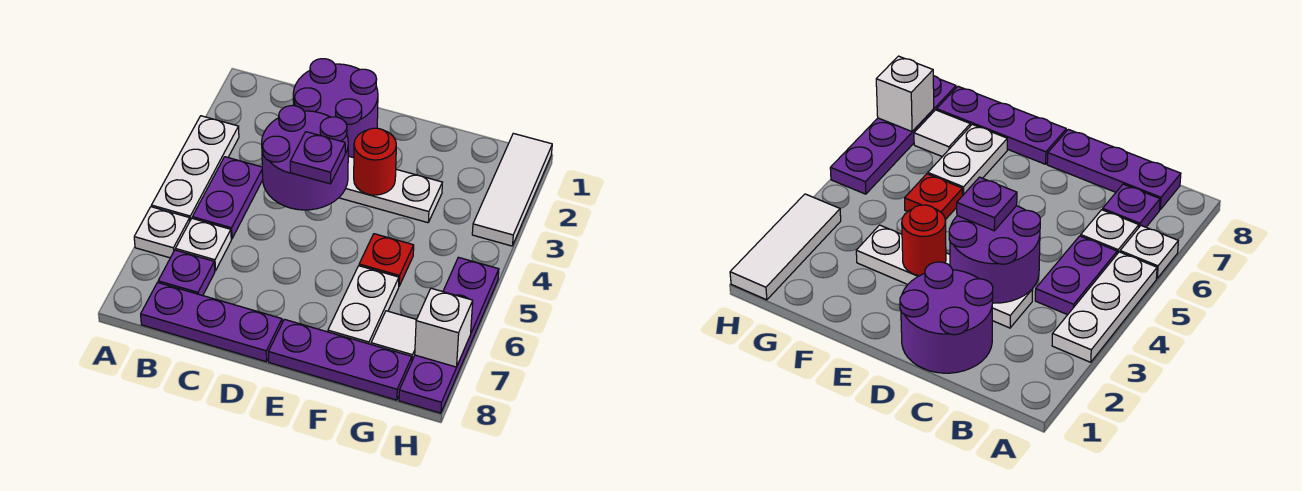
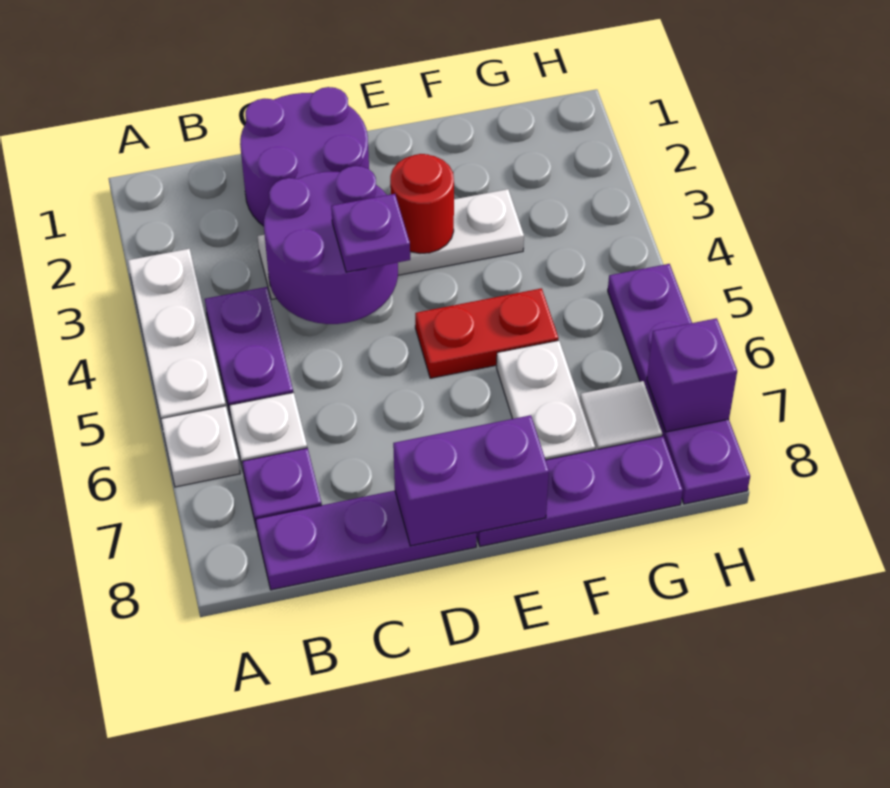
none -> purple brick D8:E8 level 2
red plate F5 level 1 -> red plate E5:F5 level 1
white tile H1:H3 level 1 -> none
white brick H7 level 2 -> purple brick H7 level 2

